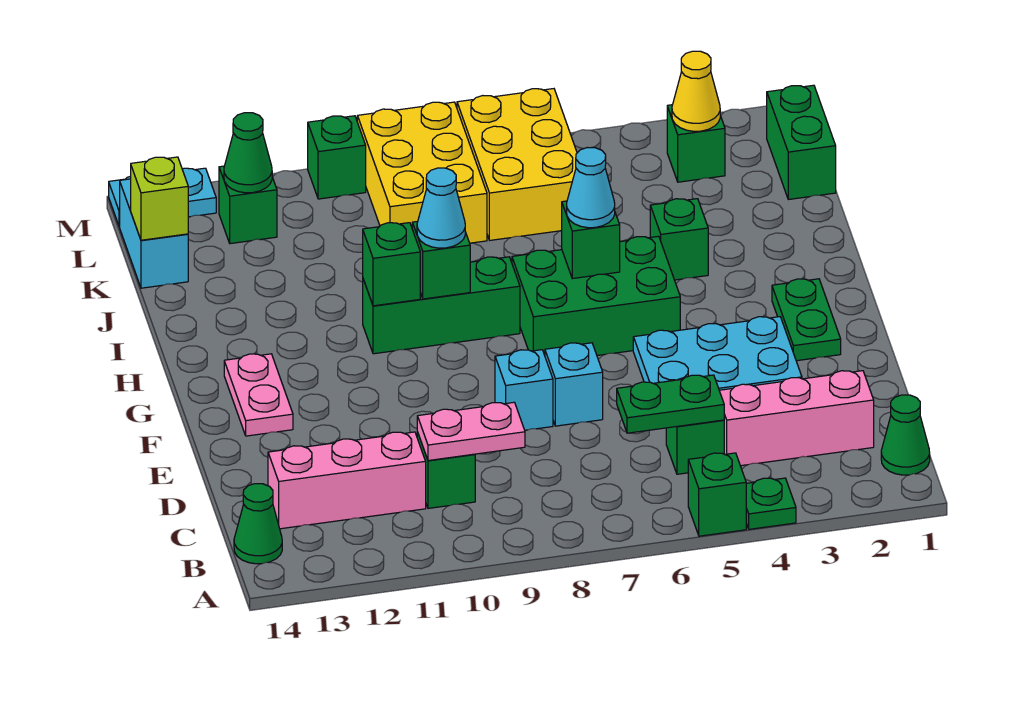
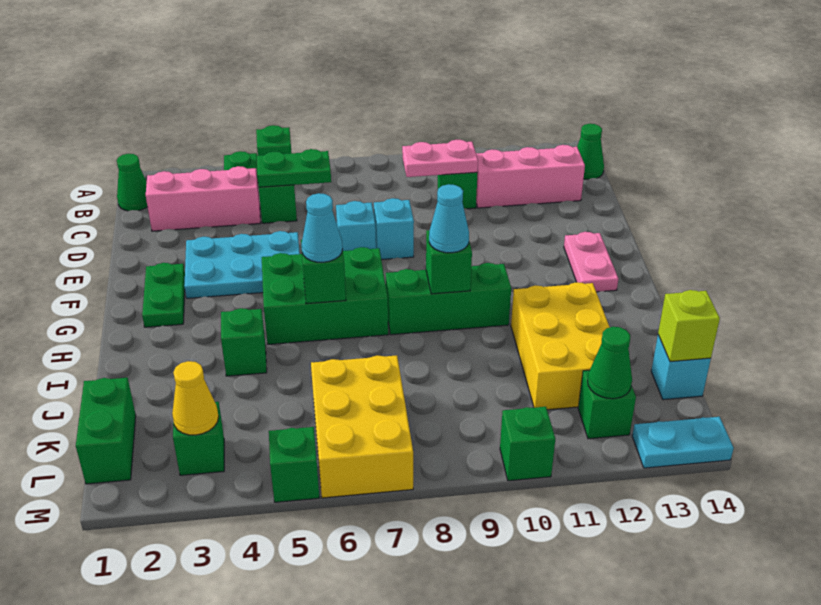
green brick H10 level 2 -> green brick M5 level 1
yellow brick K8:M9 level 1 -> yellow brick I11:K12 level 1
cyan brick K14:L14 level 1 -> cyan brick K14 level 1

